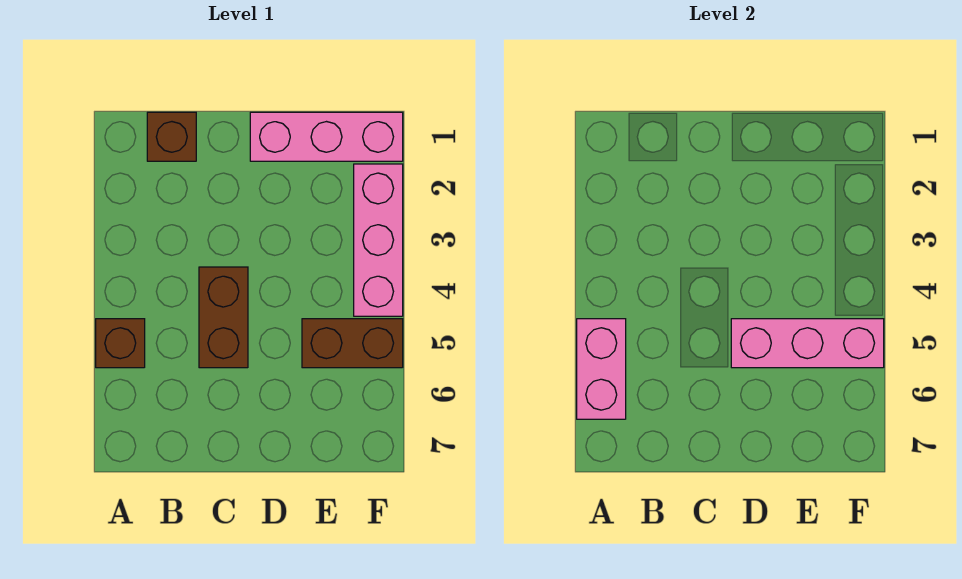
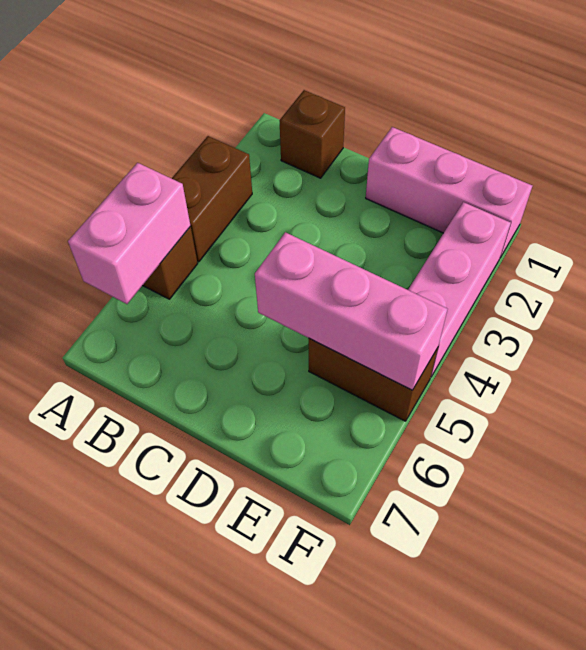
brown brick C4:C5 level 1 -> brown brick A3:A4 level 1

